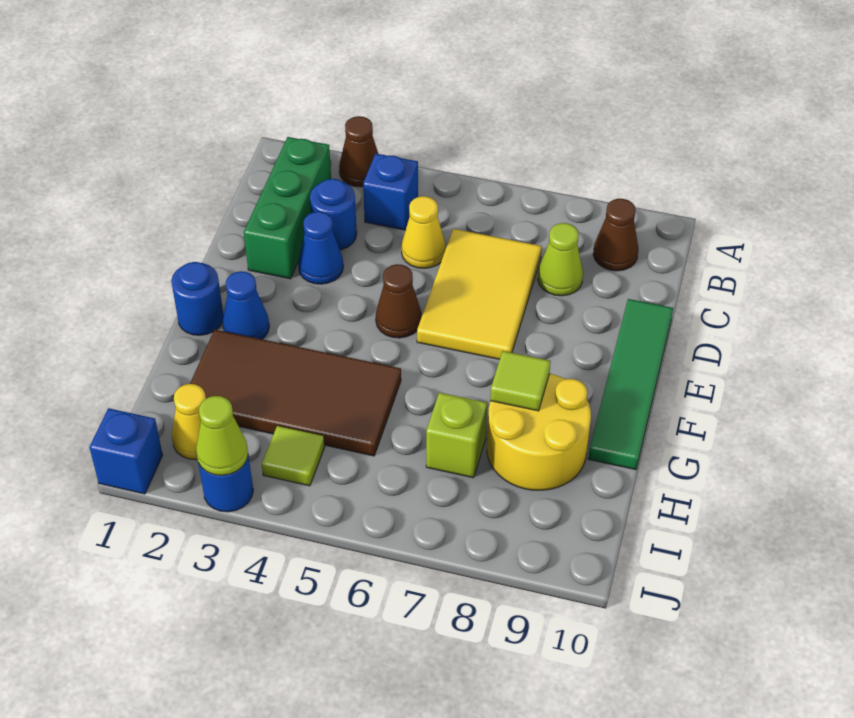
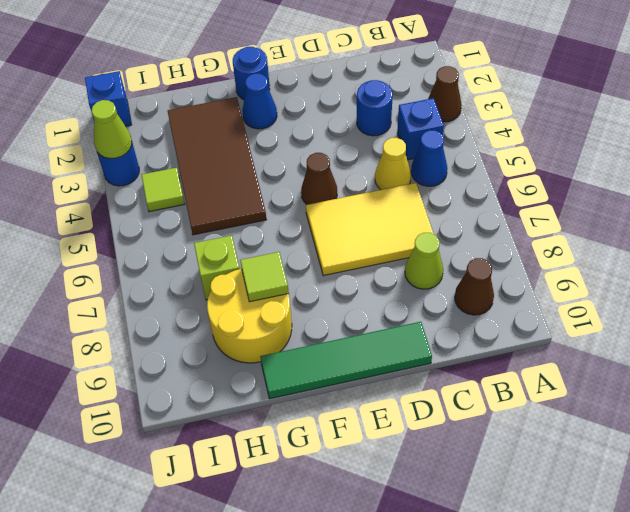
green brick B2:D2 level 1 -> none
blue cone D3 level 1 -> blue cone B5 level 1
yellow cone I2 level 1 -> none

